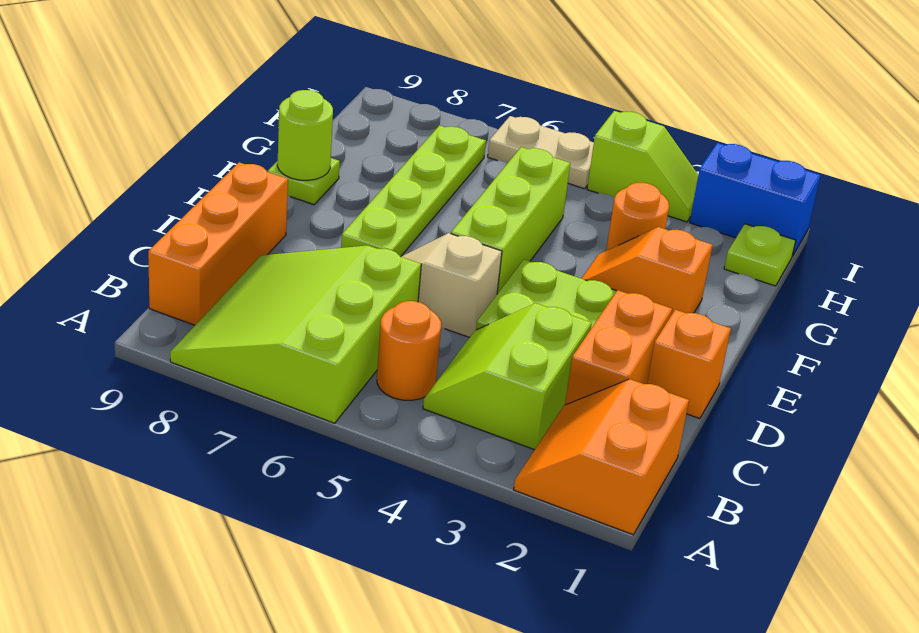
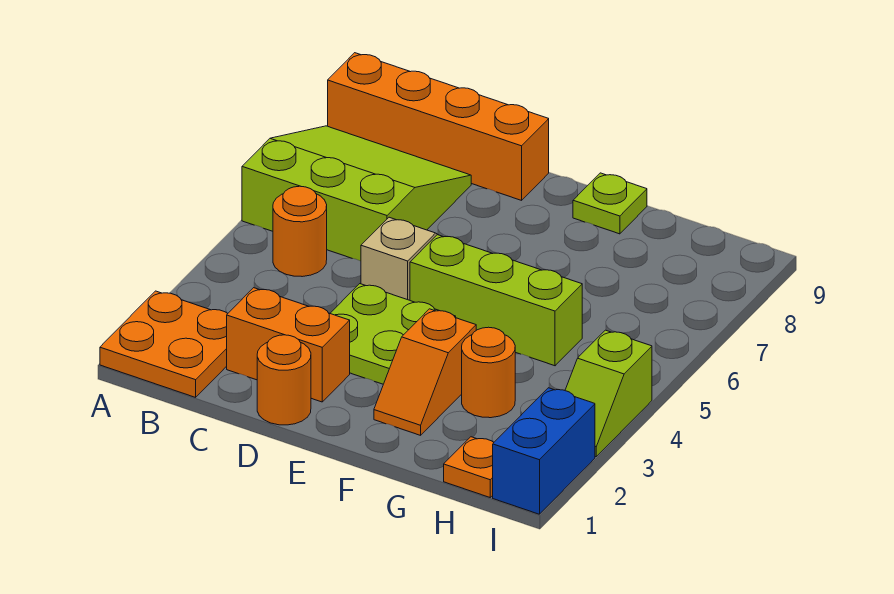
orange slope A1:B2 level 1 top 1 -> orange plate A1:B2 level 1
lime slope B3:C4 level 1 top 3 -> none
orange brick B9:D9 level 1 -> orange brick A9:D9 level 1
orange brick D1 level 1 -> orange round brick D1 level 1
lime plate E7:H7 level 1 -> none
orange slope F2:F3 level 1 top 2 -> orange slope F2:F3 level 1 top 3
lime round brick F9 level 2 -> none
lime plate H1 level 1 -> orange plate H1 level 1
tan plate I5:I6 level 1 -> none

